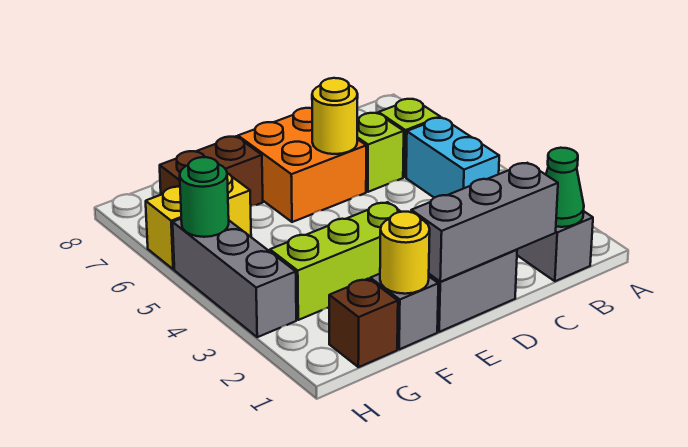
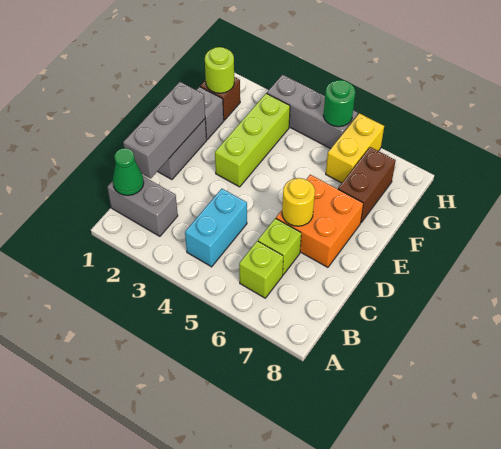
cyan brick B4:B5 level 1 -> cyan brick B4:C4 level 1
yellow round brick F1 level 2 -> none
none -> lime round brick G1 level 2

